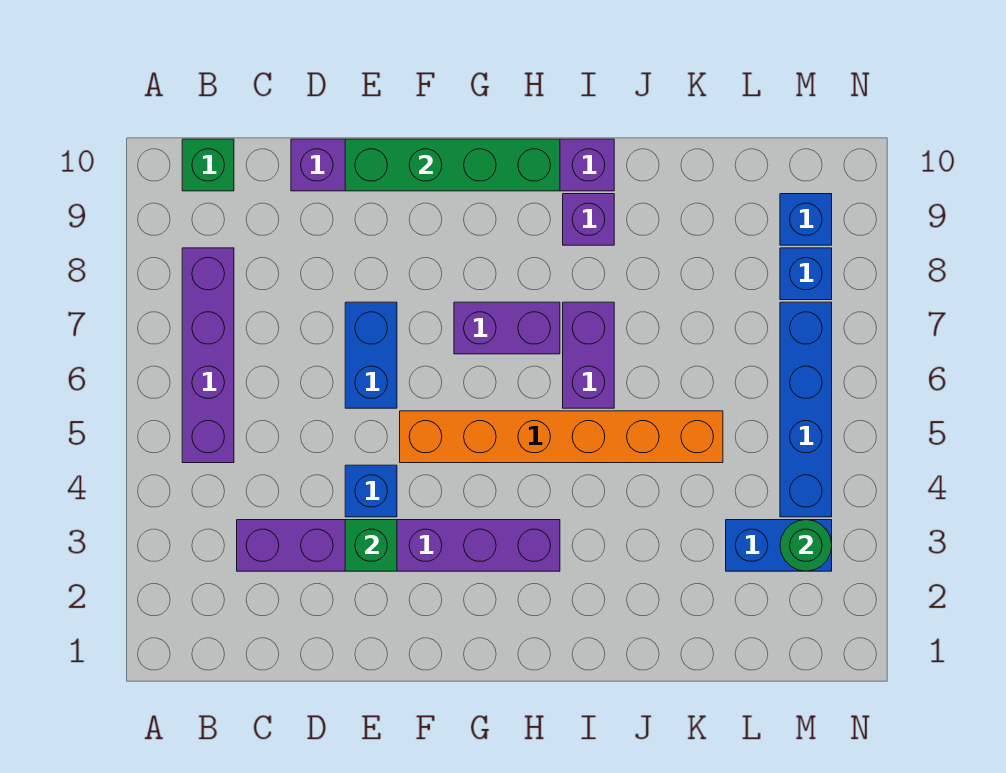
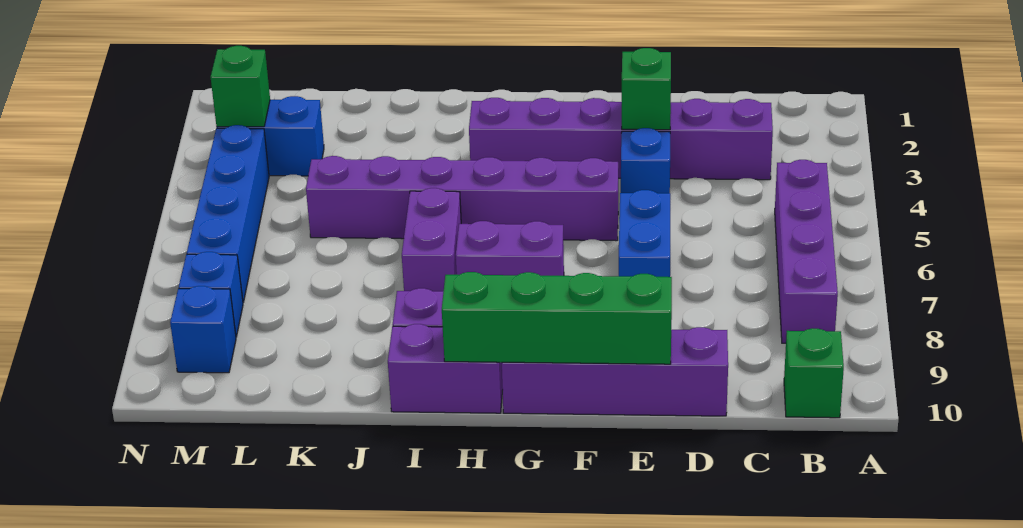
orange brick F5:K5 level 1 -> purple brick F5:K5 level 1
green round brick M3 level 2 -> green brick M3 level 2

